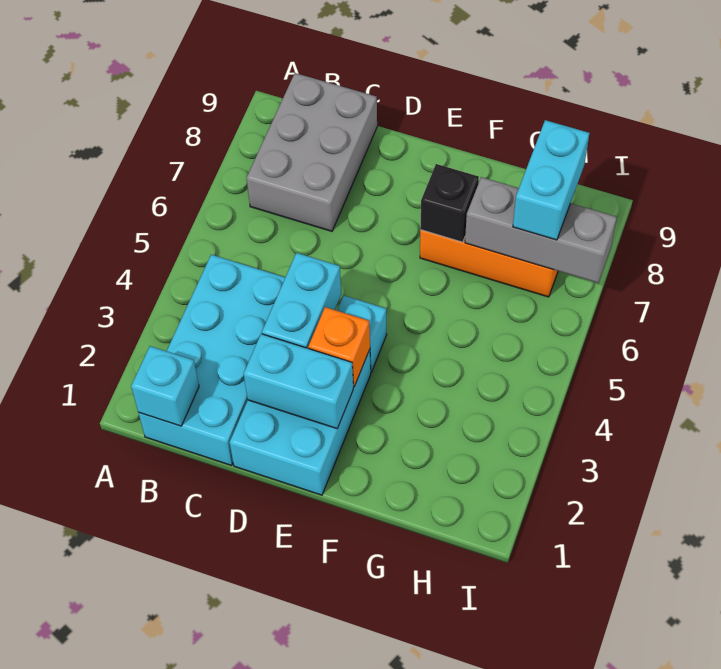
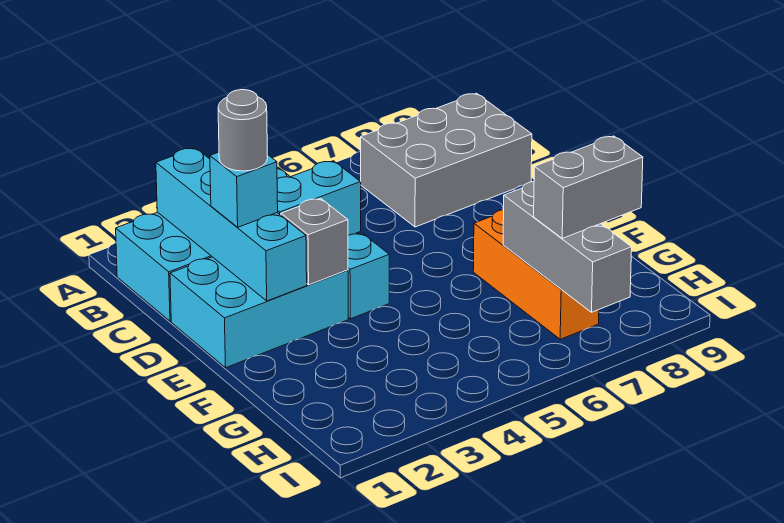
cyan brick B1 level 2 -> cyan brick D2 level 3
cyan brick D2:E2 level 2 -> cyan brick B2:E2 level 2
none -> grey round brick D2 level 4
orange brick E3 level 2 -> grey brick E3 level 2
black brick F7 level 2 -> none
cyan brick H7:H8 level 3 -> grey brick H7:H8 level 3

